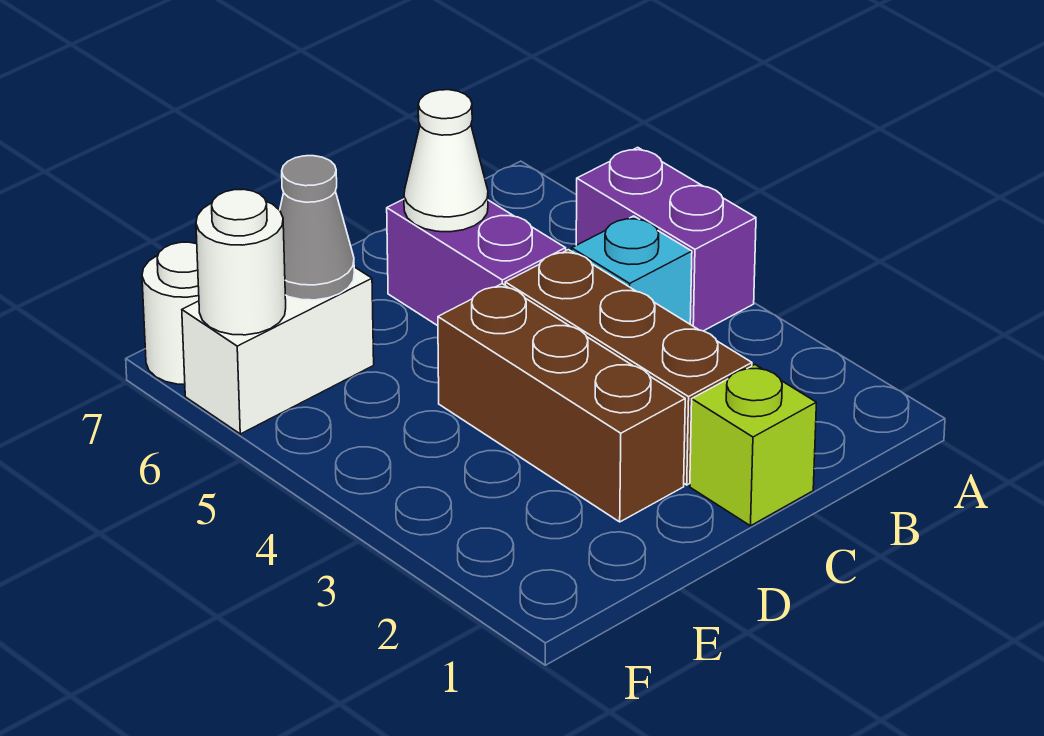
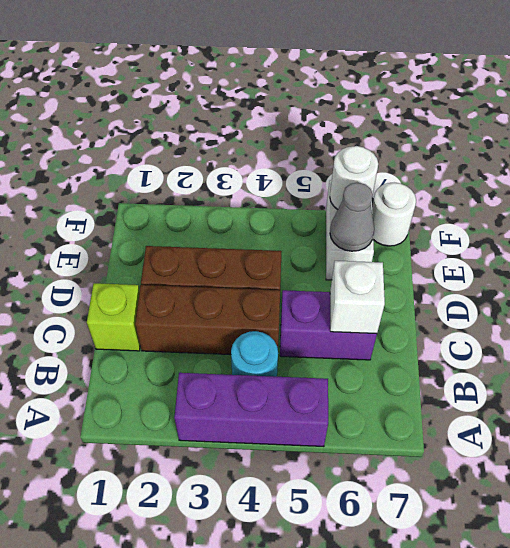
purple brick A4:A5 level 1 -> purple brick A3:A5 level 1
cyan brick B4 level 1 -> cyan round brick B4 level 1
white cone C6 level 2 -> white brick C6 level 2

